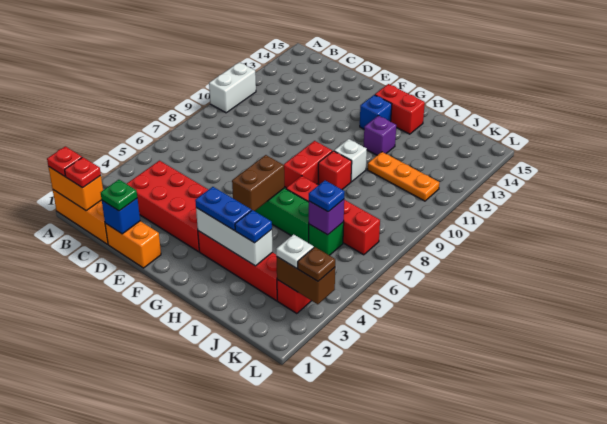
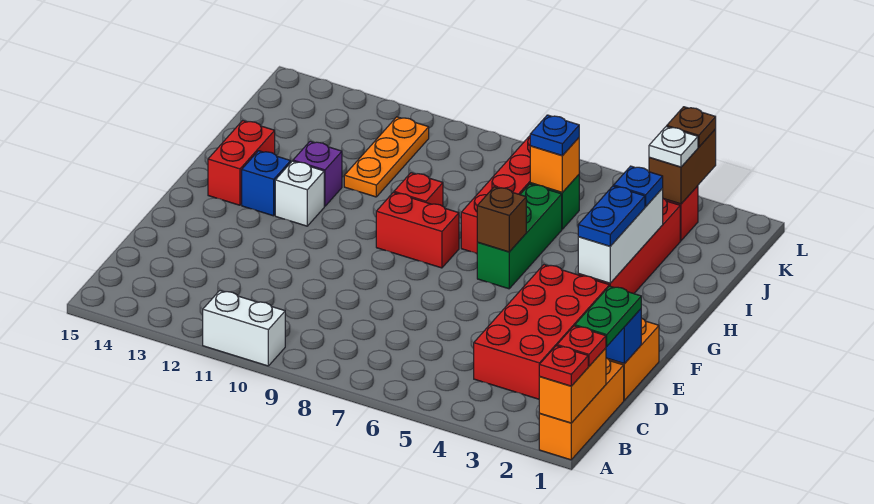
green plate D1 level 3 -> green plate C1:D1 level 3
brown brick G5:G6 level 2 -> brown brick G6 level 2
white brick H10 level 1 -> white brick G12 level 1
purple brick J6 level 2 -> orange brick J6 level 2

